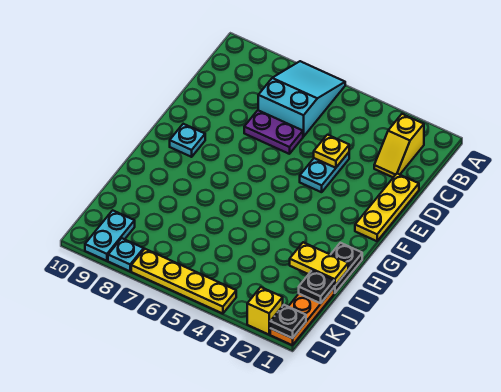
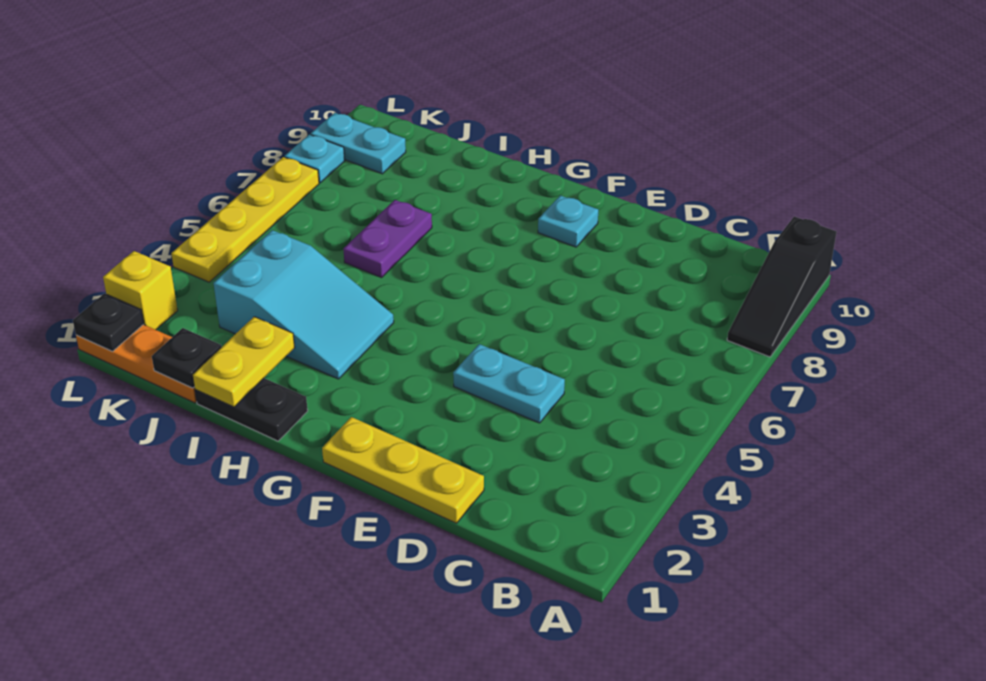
cyan slope A6:C7 level 1 top C -> cyan slope H3:J4 level 1 top J
none -> black slope A8:A10 level 1 top 10
yellow slope B2:C2 level 1 top B -> none
yellow plate D4 level 2 -> none
purple plate D6:D7 level 1 -> purple plate I6:I7 level 1

